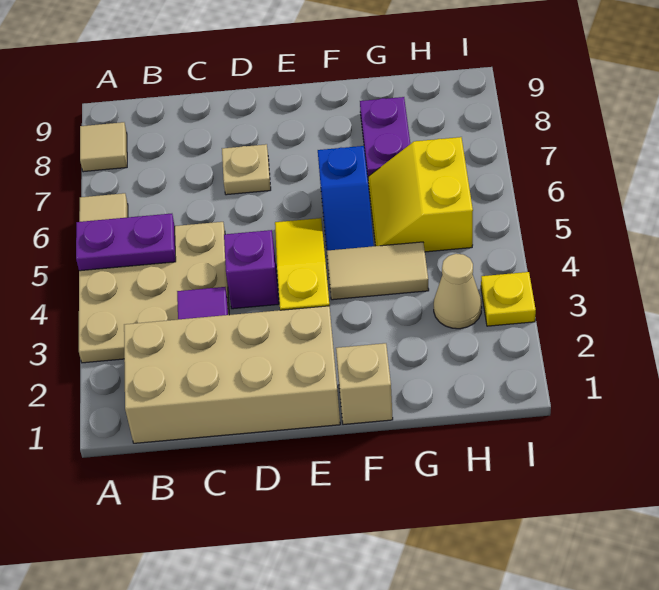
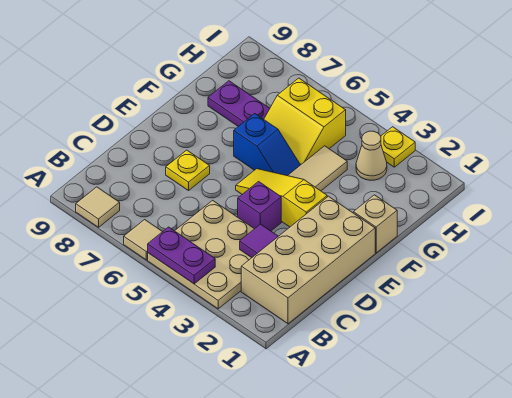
purple plate A5:B5 level 2 -> purple plate A4:A5 level 2
tan plate D7 level 1 -> yellow plate D7 level 1

